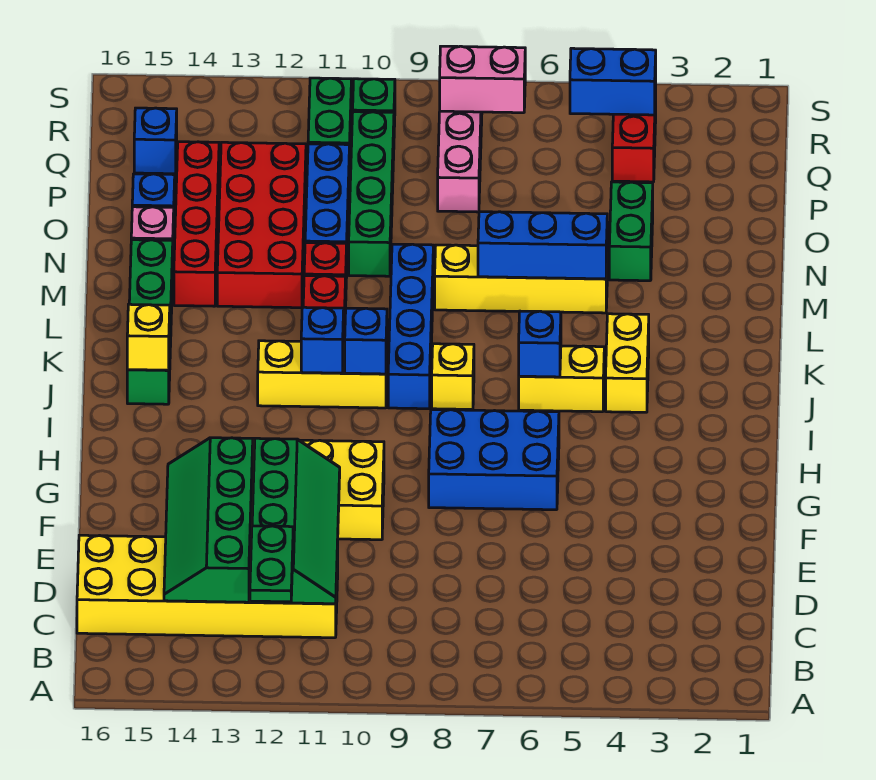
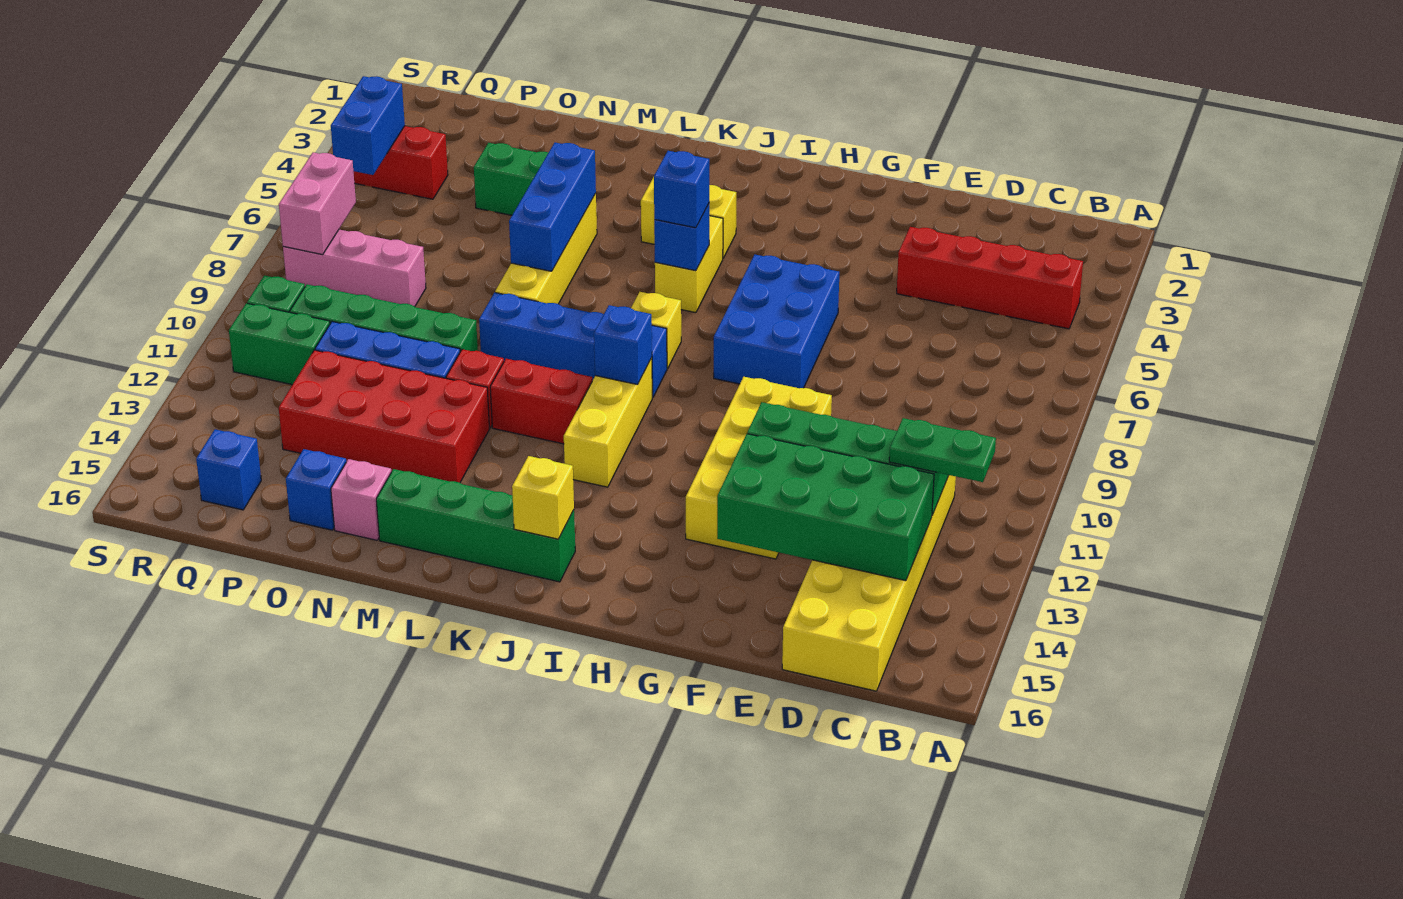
green slope C13:F14 level 2 top 13 -> green brick C13:F14 level 2
blue brick J11 level 2 -> blue brick J6 level 3
red brick M14:P14 level 1 -> red brick B4:E4 level 1

